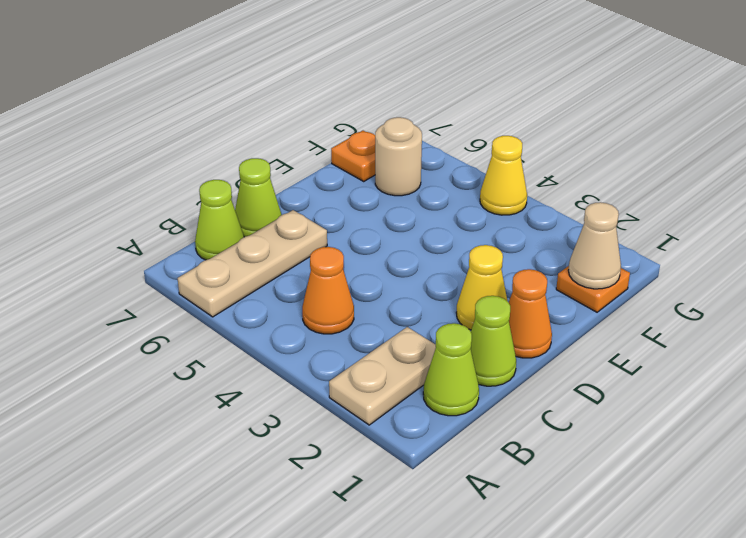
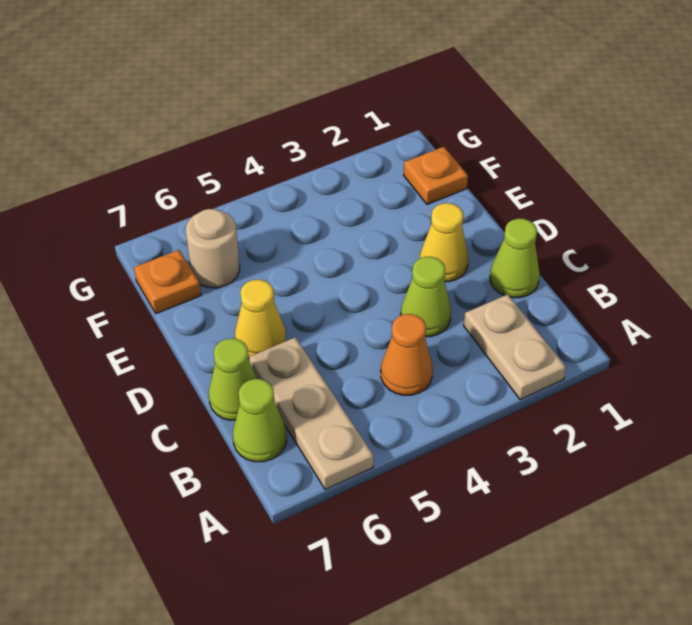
lime cone B1 level 1 -> lime cone C3 level 1
orange cone D1 level 1 -> none
tan cone F1 level 2 -> none
yellow cone G4 level 1 -> yellow cone D6 level 1

